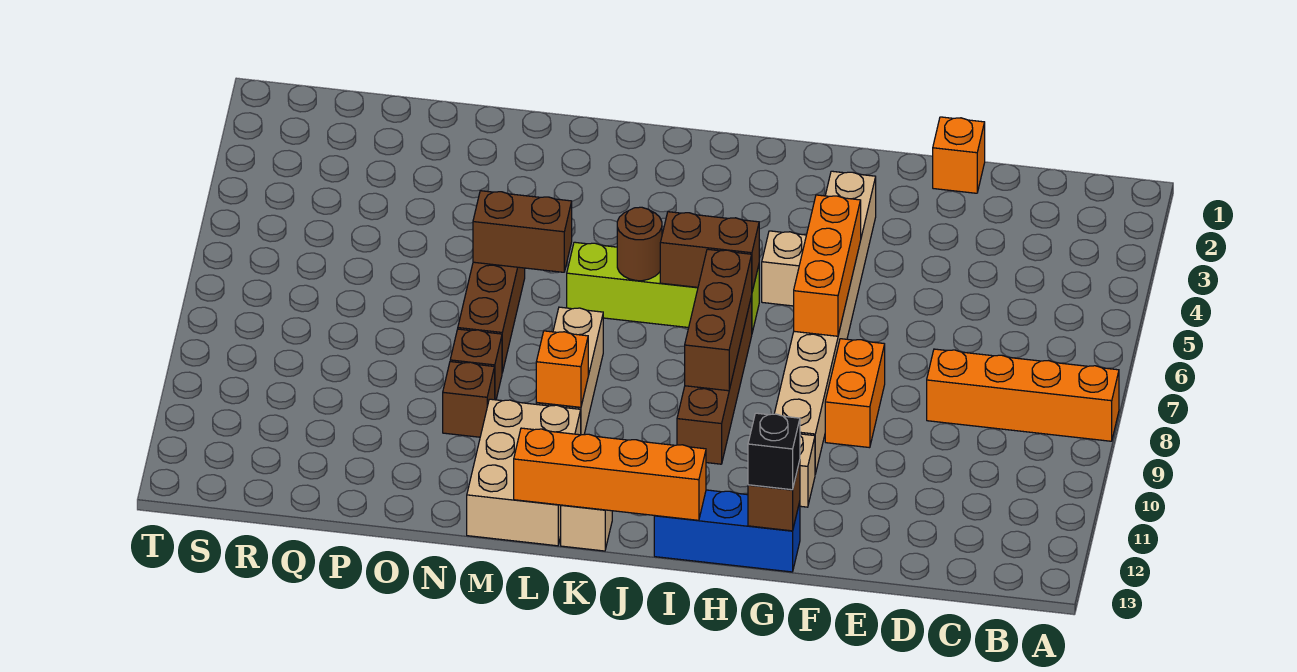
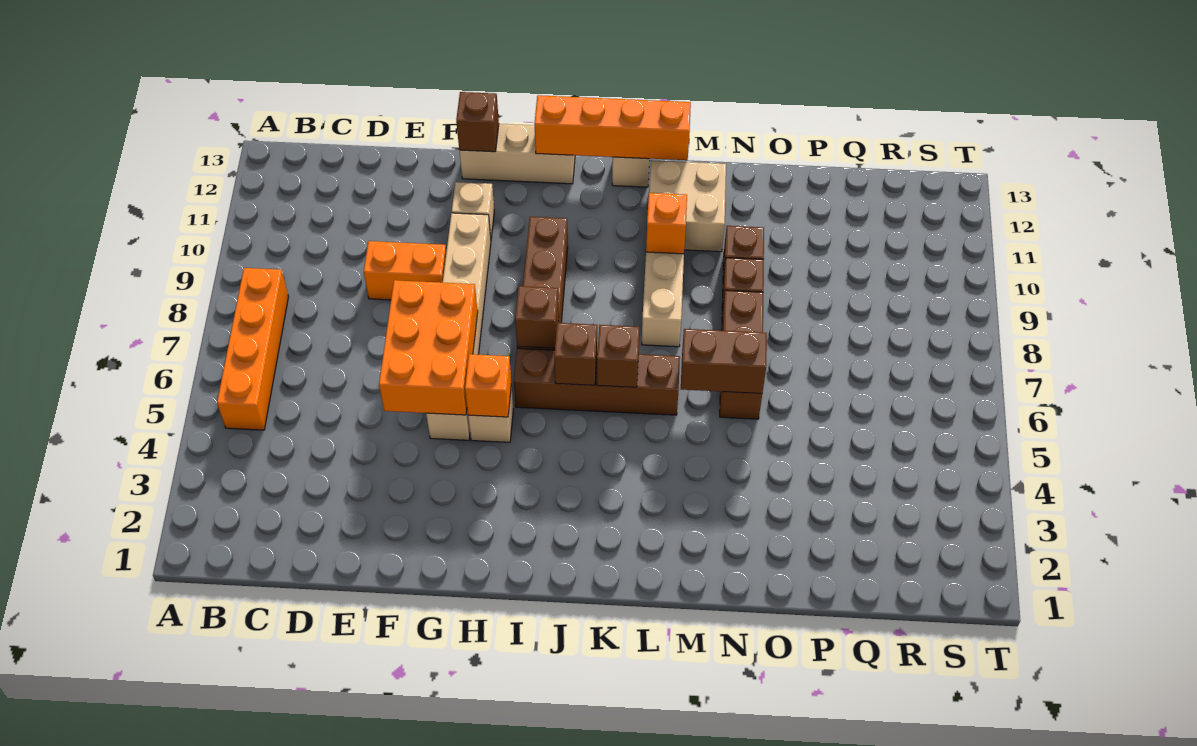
orange brick A8:D8 level 1 -> orange brick B5:B8 level 1
orange brick E1 level 1 -> orange brick H5 level 2
orange brick F8:F9 level 1 -> orange brick E9:F9 level 1
tan brick G3:G10 level 1 -> tan brick G5:G10 level 1
orange brick G5:G7 level 2 -> orange brick F5:G7 level 2
blue brick G13:I13 level 1 -> tan brick G13:I13 level 1
black brick G13 level 3 -> none
lime brick I6:L6 level 1 -> brown brick I6:L6 level 1
brown brick I6:J6 level 2 -> brown brick J6 level 2
brown brick I7:I9 level 2 -> brown brick I7 level 2
brown round brick K6 level 2 -> brown brick K6 level 2
tan brick L11:M13 level 1 -> tan brick L11:M12 level 1

